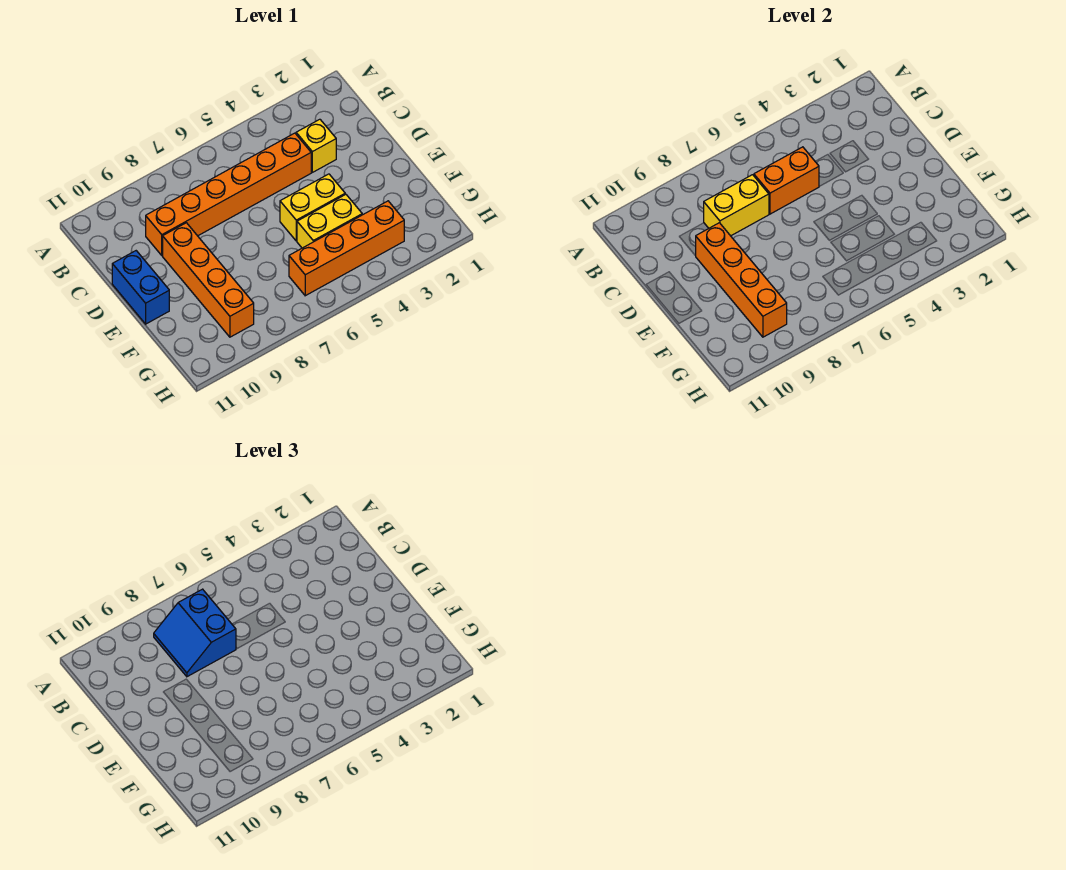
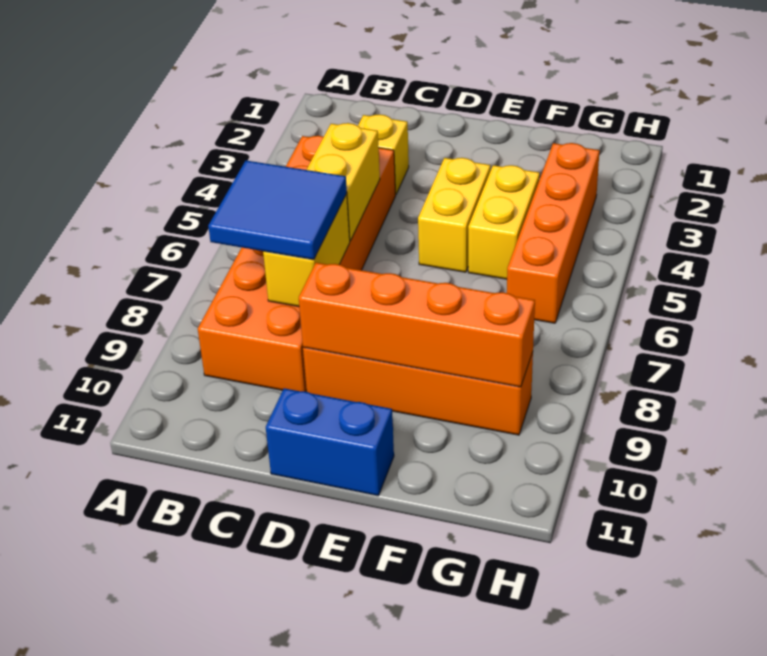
blue slope B7:C8 level 3 top 7 -> blue tile B7:C8 level 3
orange brick C4:C9 level 1 -> orange brick B4:C9 level 1
orange brick C5:C6 level 2 -> yellow brick C5:C6 level 2

